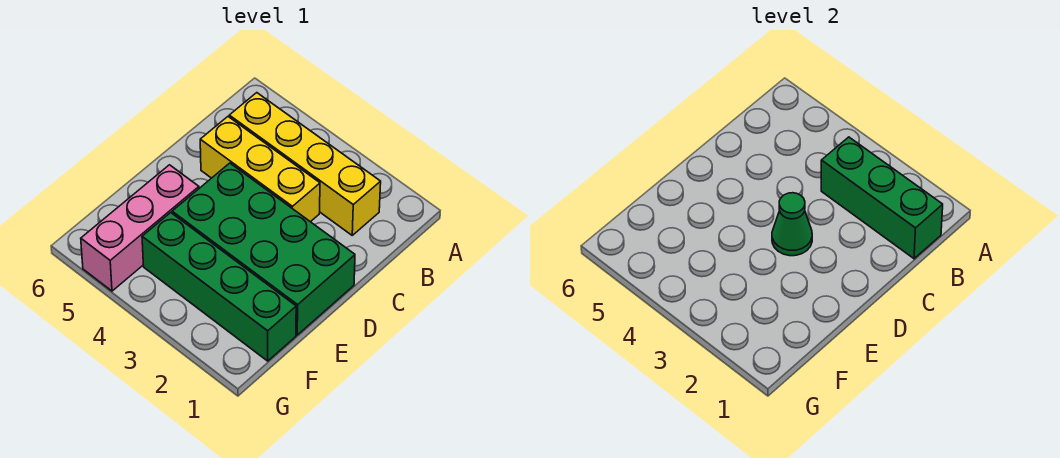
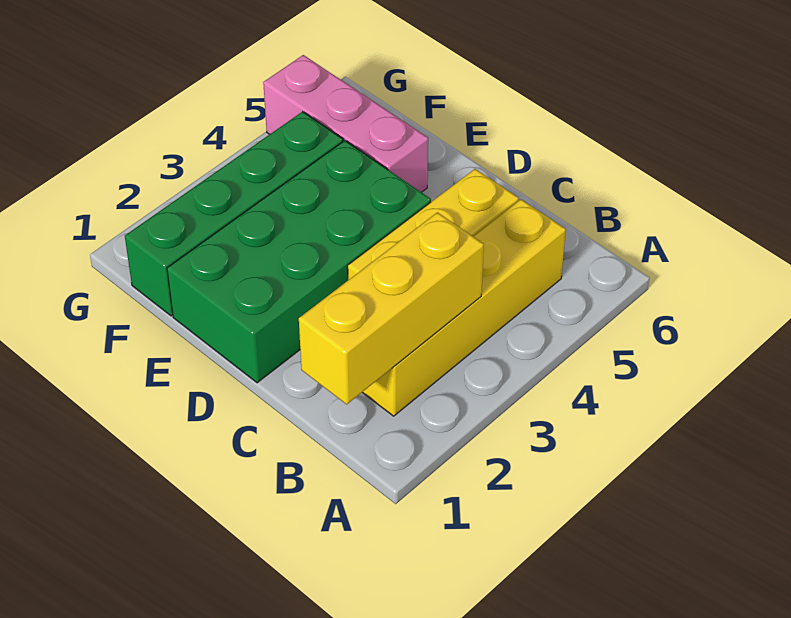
green brick B1:B3 level 2 -> yellow brick B1:B3 level 2
green cone D3 level 2 -> none

